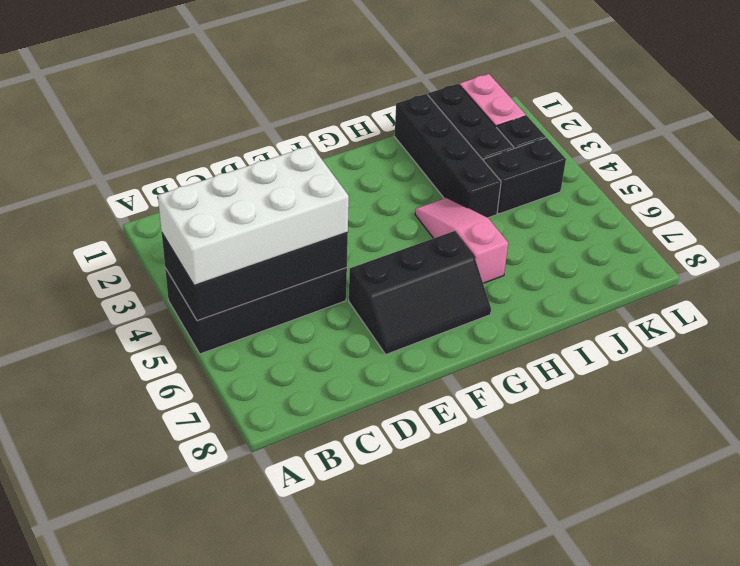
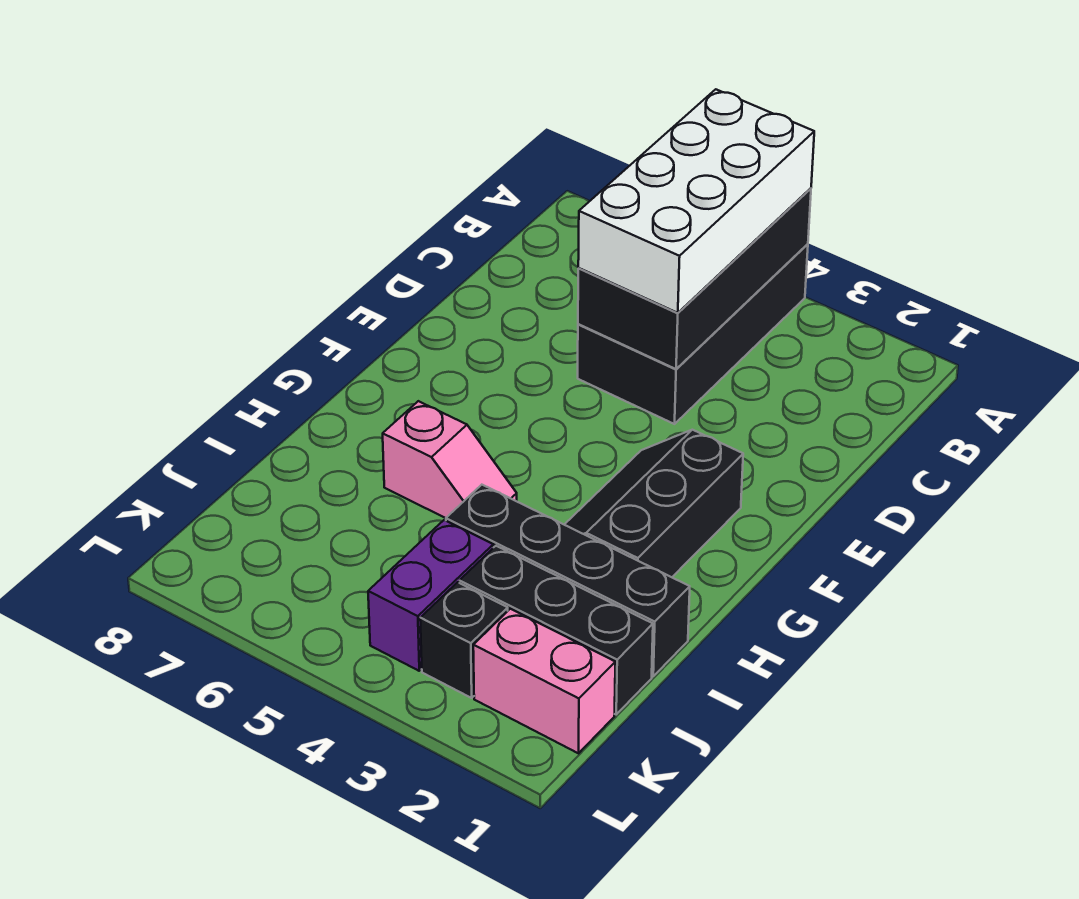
black slope E6:G7 level 1 top 6 -> black slope F2:H3 level 1 top 2
pink slope H4:H6 level 1 top 6 -> pink slope H5:H6 level 1 top 6
black brick J4:K4 level 1 -> purple brick J4:K4 level 1

